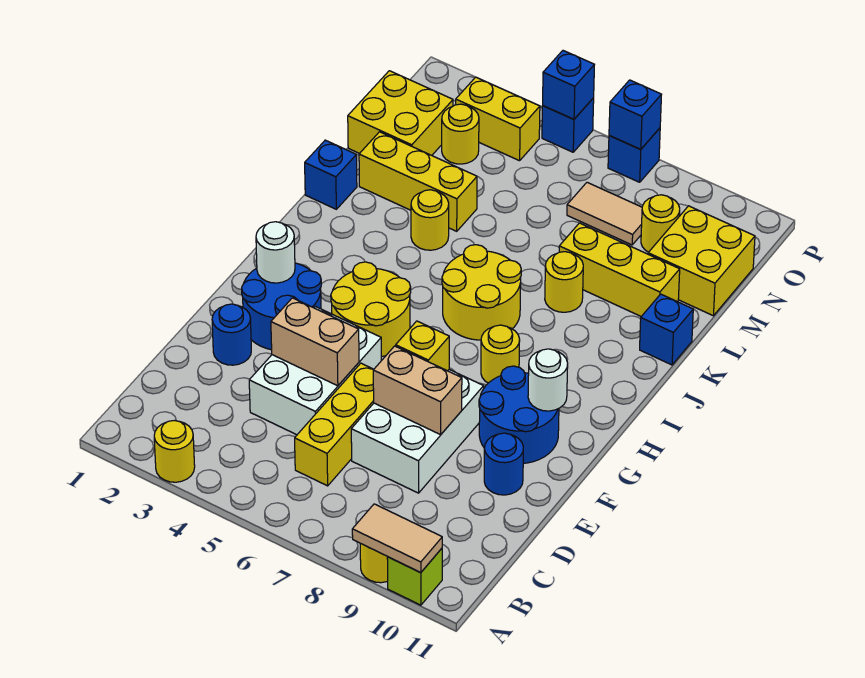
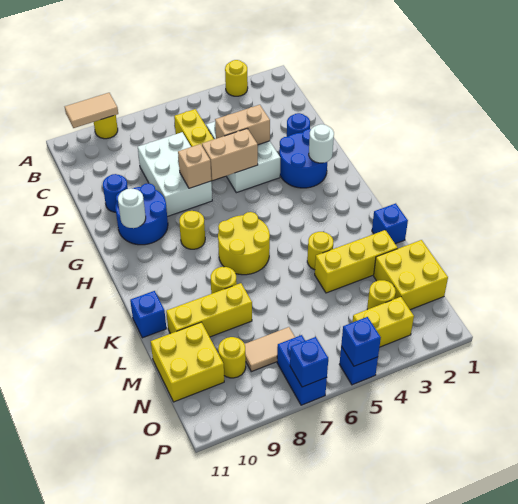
lime brick A10 level 1 -> none
tan brick E7:E8 level 2 -> tan brick F5:F6 level 2
yellow brick F7 level 2 -> tan brick F7 level 2
yellow round brick G4:H5 level 1 -> none
blue brick P7 level 1 -> blue brick O7:P7 level 1

